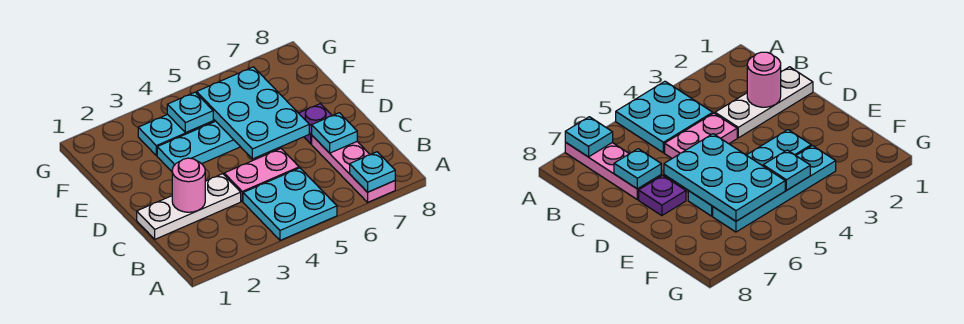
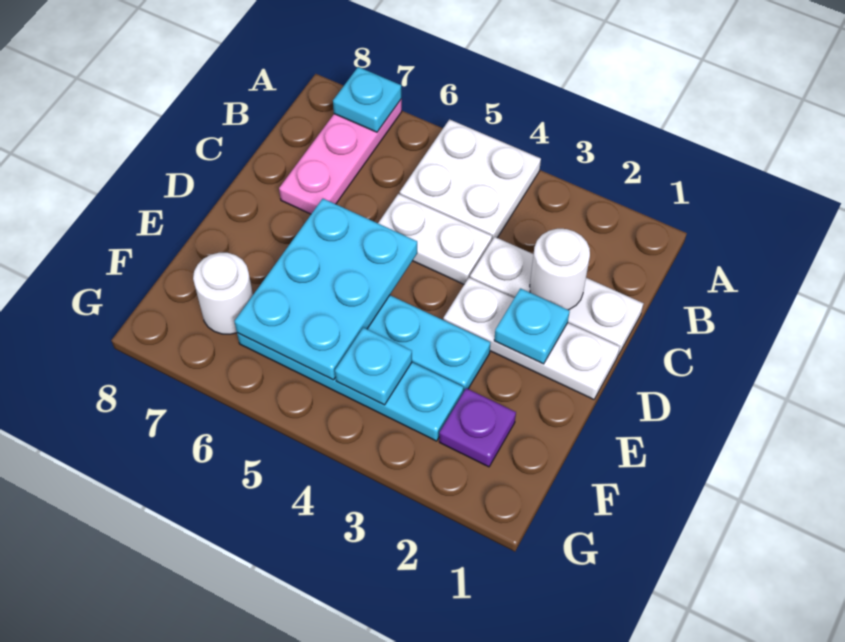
cyan plate A4:B5 level 1 -> white plate A4:B5 level 1
pink round brick C2 level 2 -> white round brick C2 level 2
pink plate C4:C5 level 1 -> white plate C4:C5 level 1
cyan plate C7 level 2 -> cyan plate D2 level 2
none -> white plate D1:D3 level 1
purple plate D7 level 1 -> purple plate F2 level 1
none -> white round brick F7 level 1

